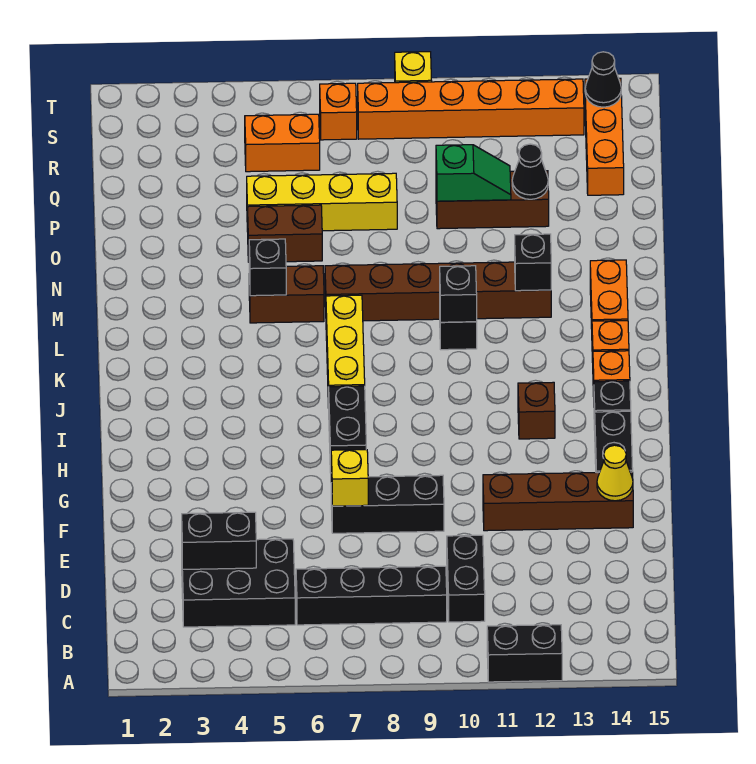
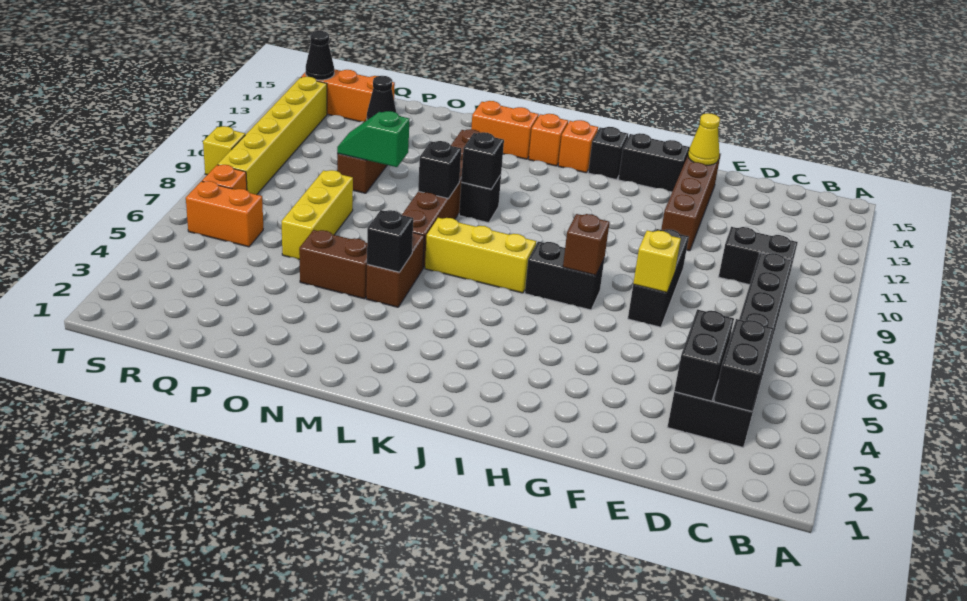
black brick A11:A12 level 1 -> black brick C3:C4 level 2
brown brick I12 level 1 -> brown brick H7 level 2
black brick M12 level 2 -> black brick M9 level 2
brown brick O5:O6 level 1 -> brown brick N5:O5 level 1
yellow brick P5:P8 level 1 -> yellow brick P6:P8 level 1
green slope P10:P11 level 2 top 10 -> green slope O10:P10 level 2 top O
orange brick R5:R6 level 1 -> orange brick R6:S6 level 1
orange brick S8:S13 level 1 -> yellow brick S8:S13 level 1

